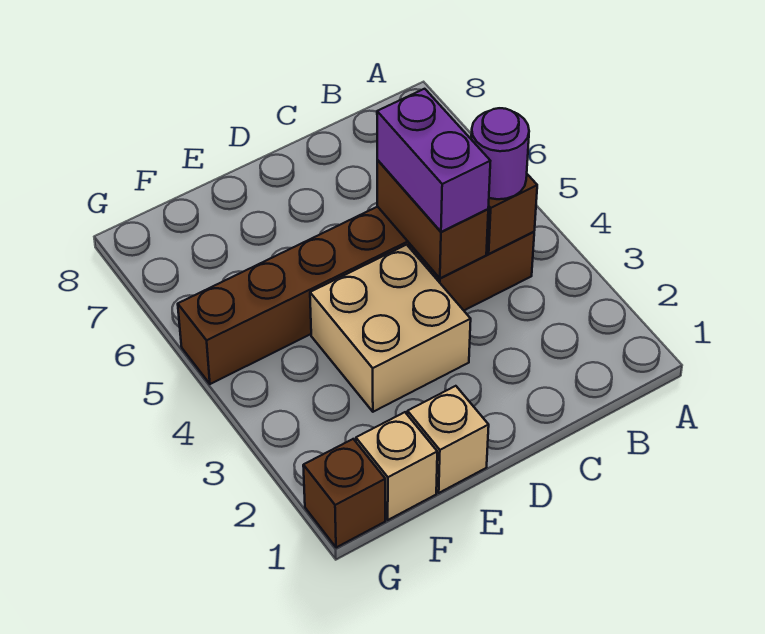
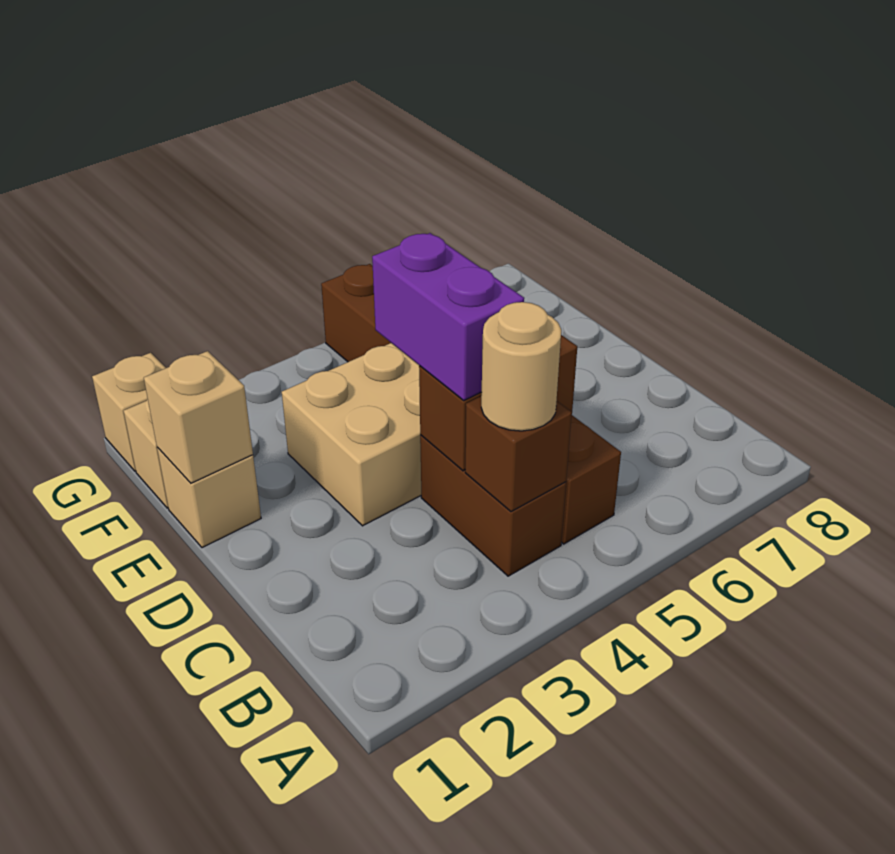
purple round brick B4 level 3 -> tan round brick B4 level 3
purple brick C4:C5 level 3 -> purple brick C4:D4 level 3
none -> tan brick E1 level 2
brown brick G1 level 1 -> tan brick G1 level 1

